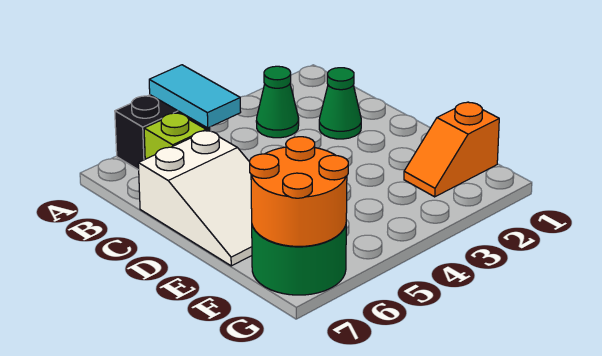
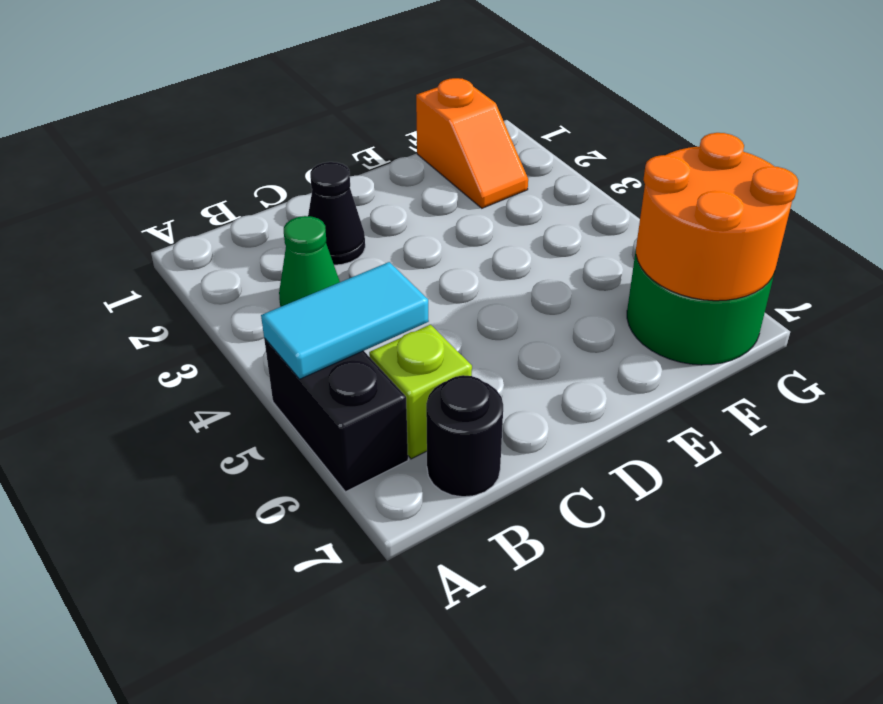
none -> black round brick B7 level 1
green cone C2 level 1 -> black cone C2 level 1
white slope C6:E7 level 1 top C -> none

